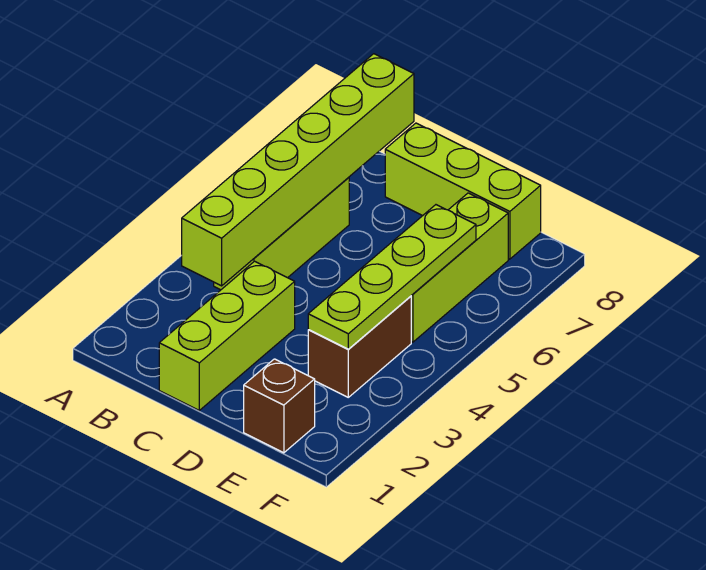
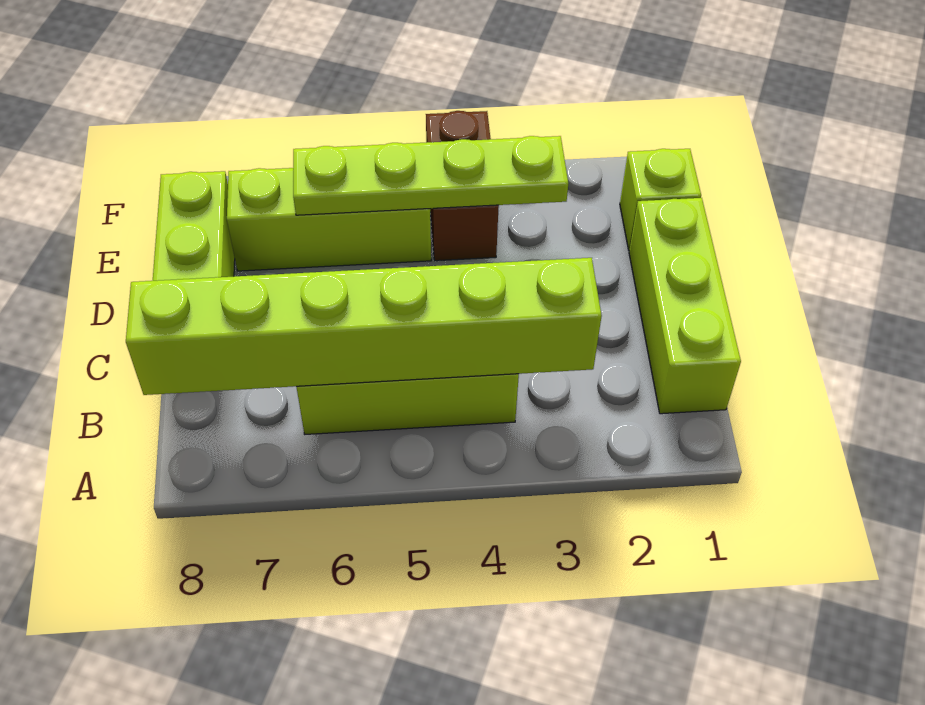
lime brick C1:C3 level 1 -> lime brick B1:D1 level 1
brown brick E1 level 1 -> lime brick E1 level 1
brown brick E3:E4 level 1 -> brown brick E4:F4 level 1

